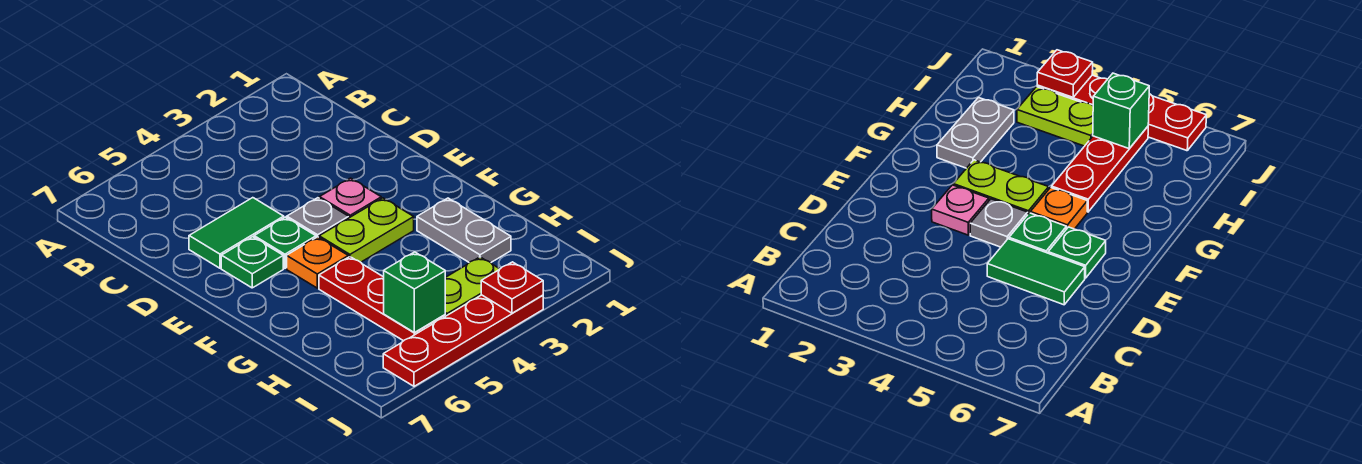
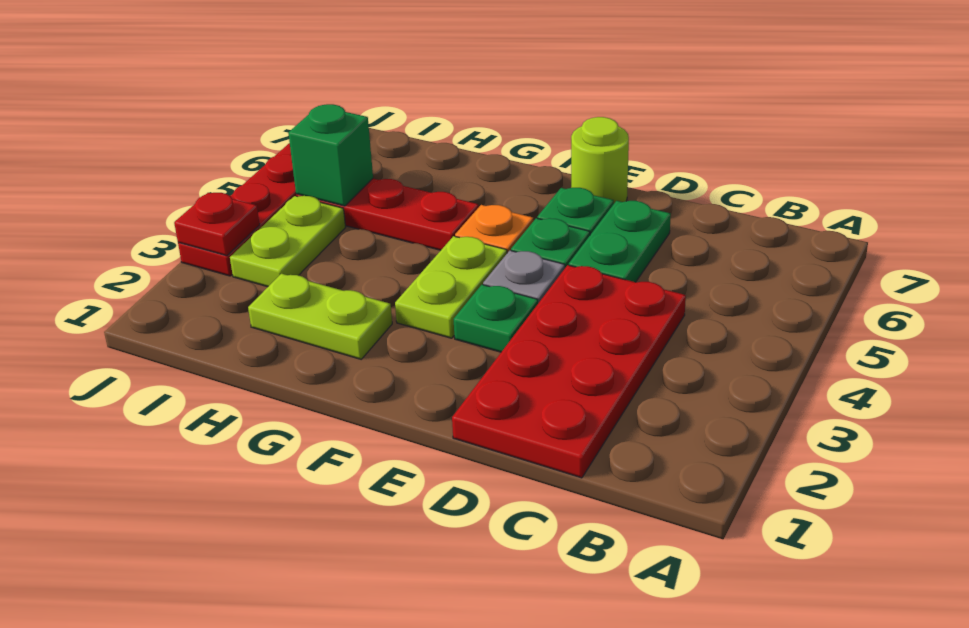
none -> red plate C1:D4 level 1
green tile D5:D6 level 1 -> green plate D5:D6 level 1
pink plate E3 level 1 -> green plate E3 level 1
none -> lime round brick E7 level 1
grey plate G2:H2 level 1 -> lime plate G2:H2 level 1

